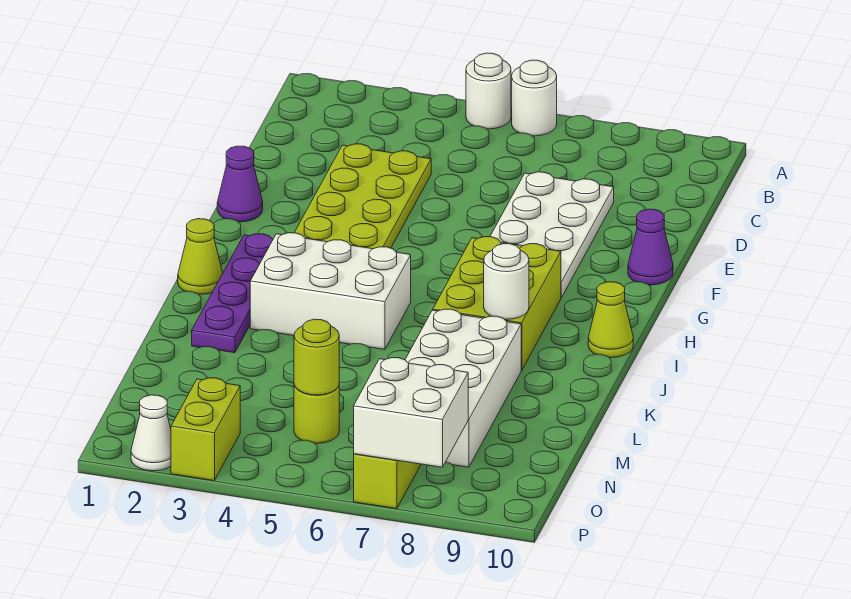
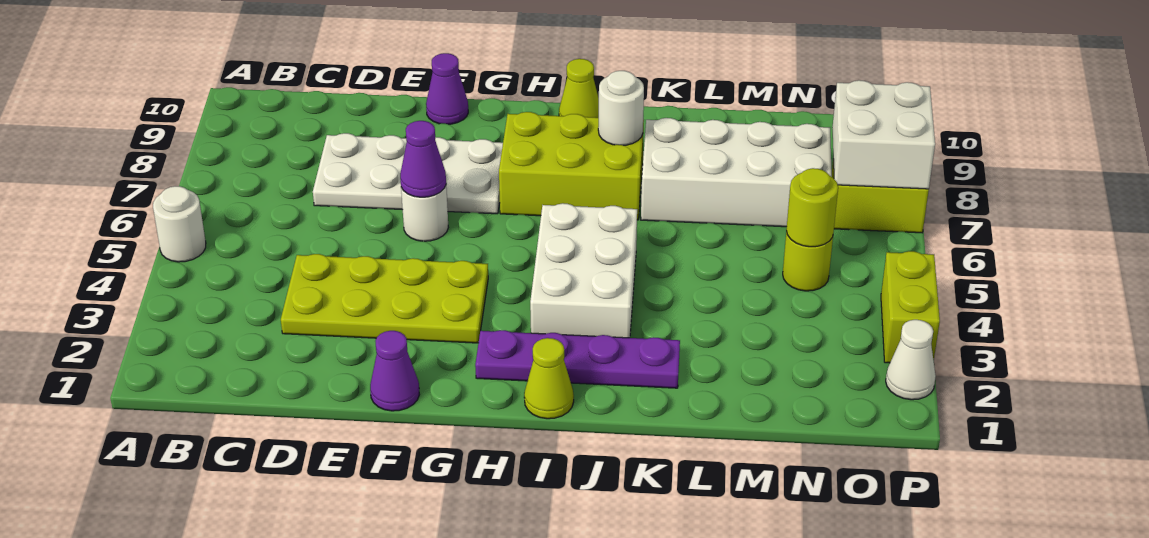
white round brick A6 level 1 -> white round brick F6 level 1
none -> purple cone F6 level 2
lime brick O3:P3 level 1 -> lime brick P3:P4 level 1

